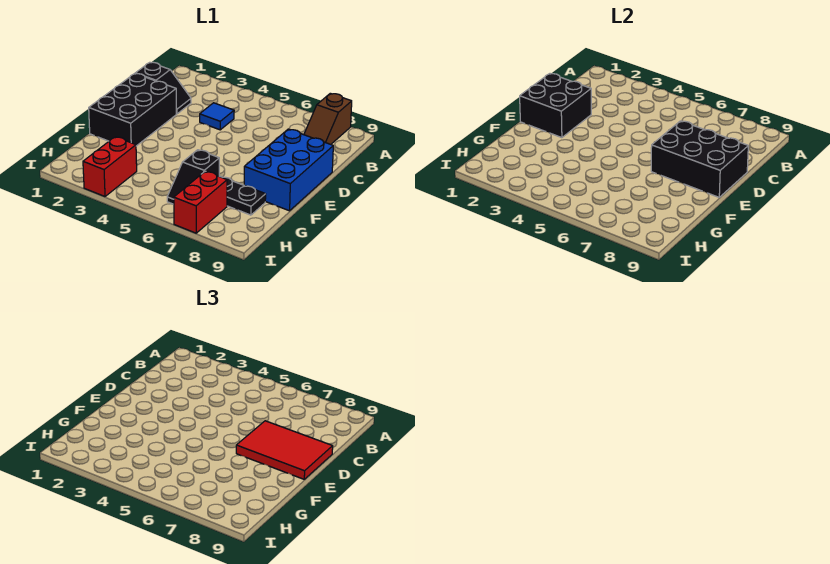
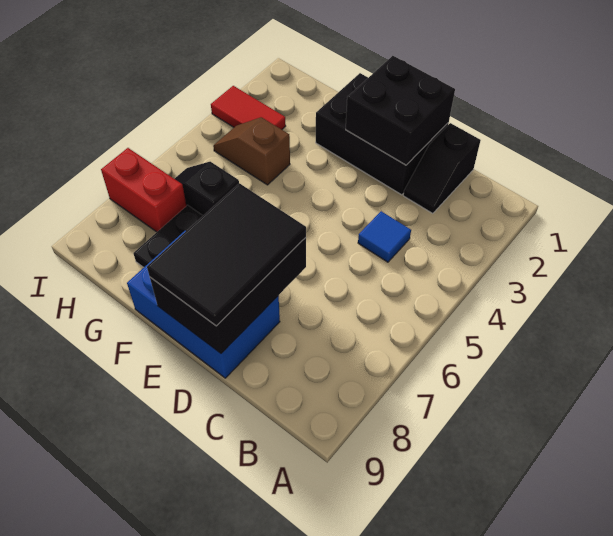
brown slope A8:B8 level 1 top A -> brown slope G4:H4 level 1 top G
red tile D7:E9 level 3 -> black tile D7:E9 level 3
red brick H3:I3 level 1 -> red tile H3:I3 level 1

